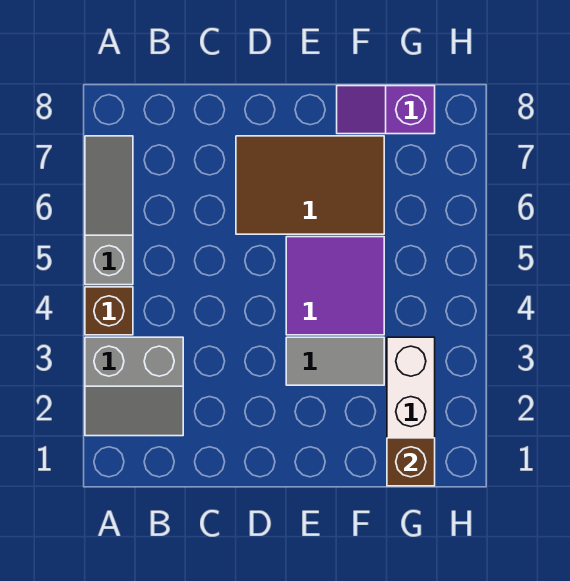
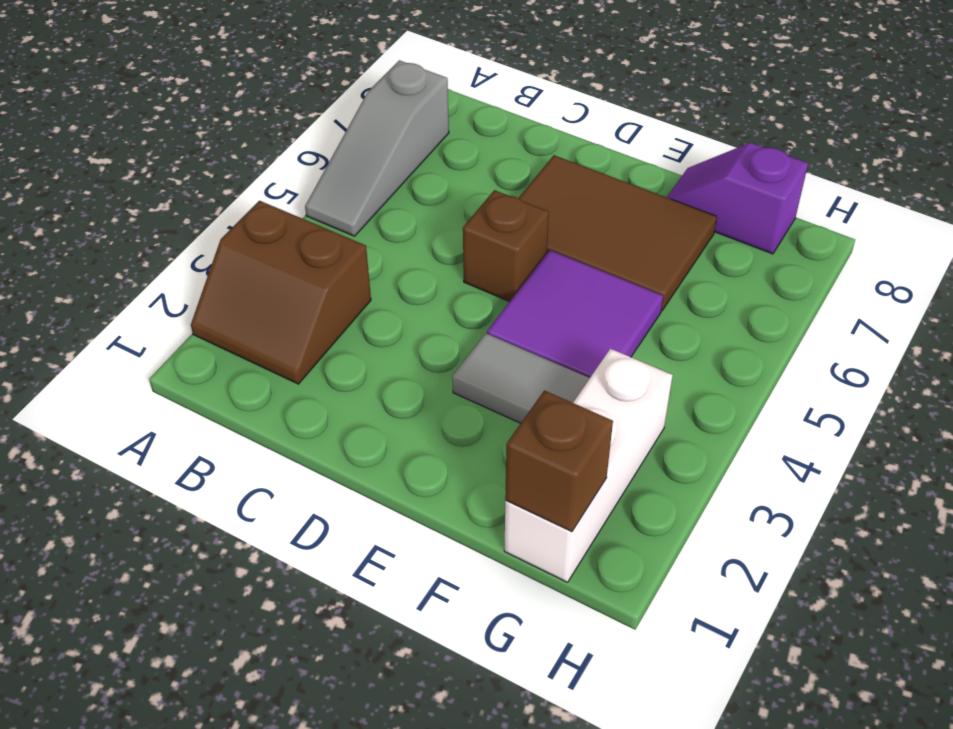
grey slope A2:B3 level 1 top 3 -> brown slope A2:B3 level 1 top 3
brown brick A4 level 1 -> brown brick D5 level 1
grey slope A5:A7 level 1 top 5 -> grey slope A5:A7 level 1 top 7

